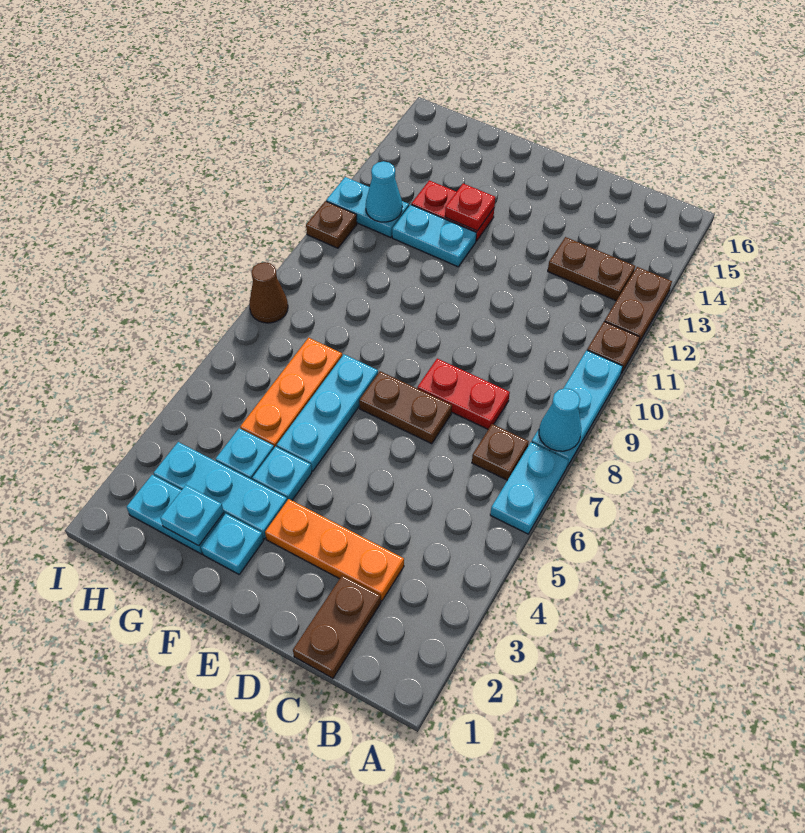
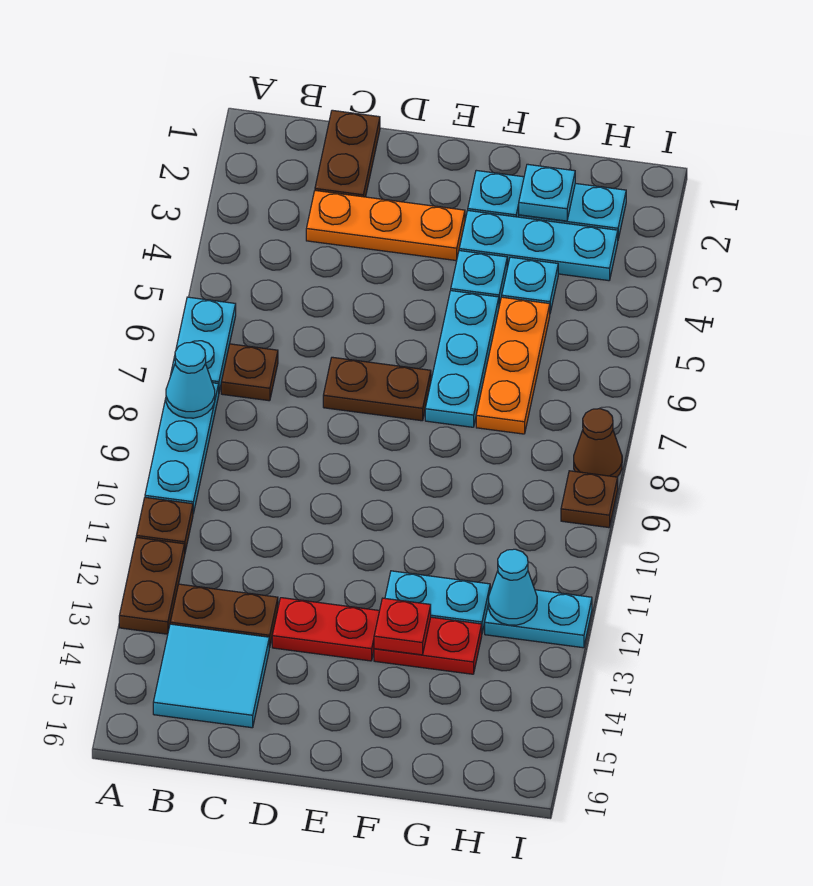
none -> cyan tile B14:C15 level 1
red plate C8:D8 level 1 -> red plate D13:E13 level 1
brown plate I11 level 1 -> brown plate I9 level 1

